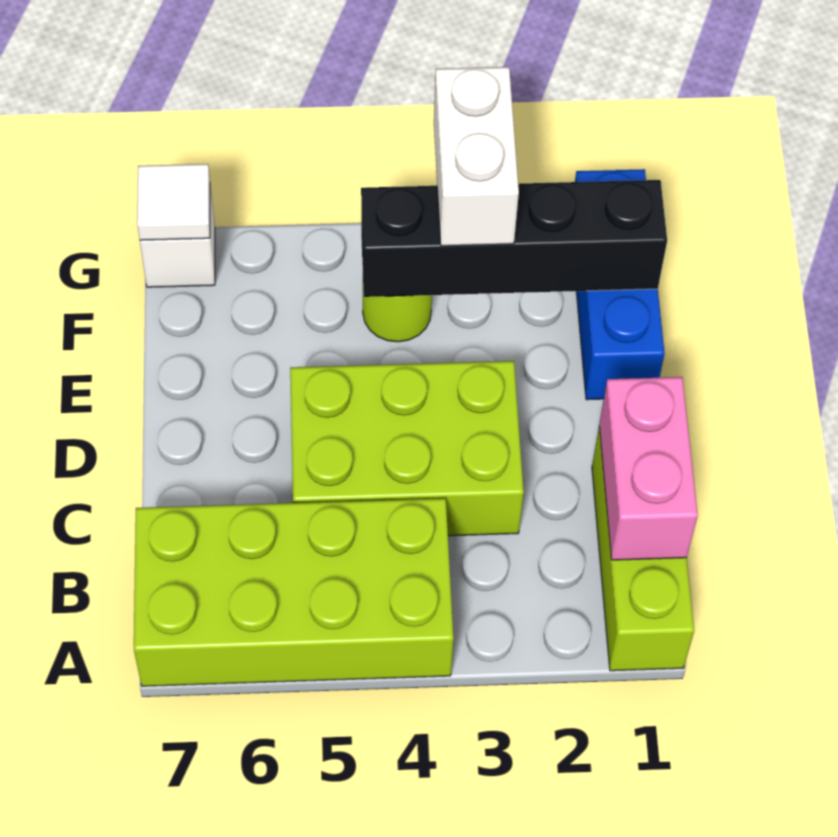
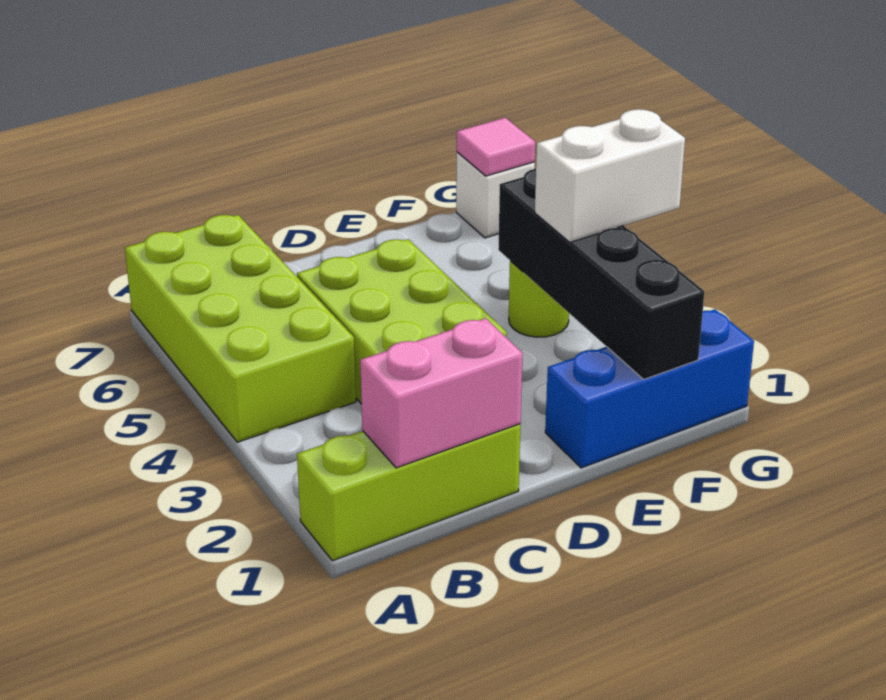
white tile G7 level 2 -> pink tile G7 level 2

